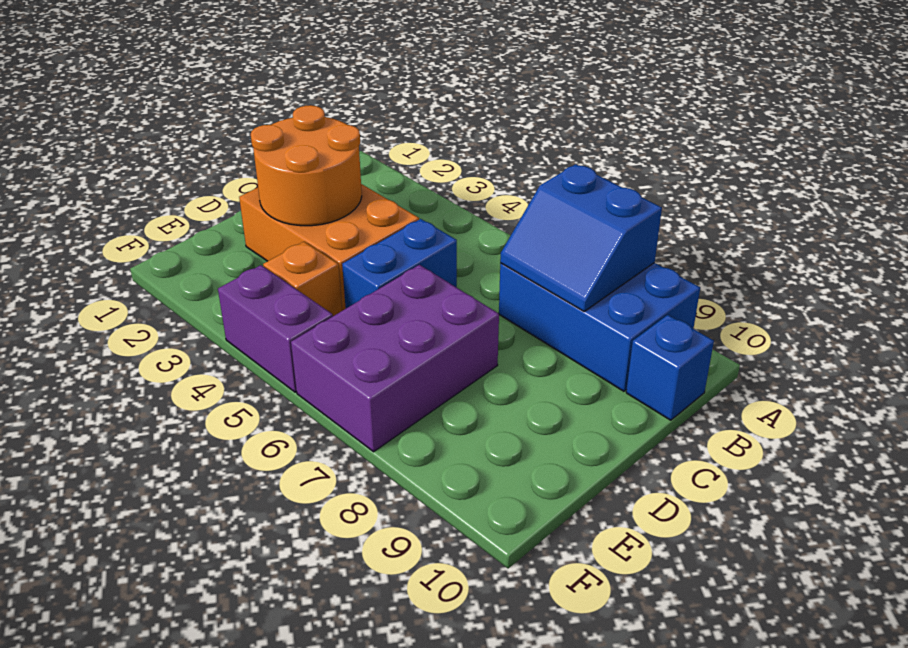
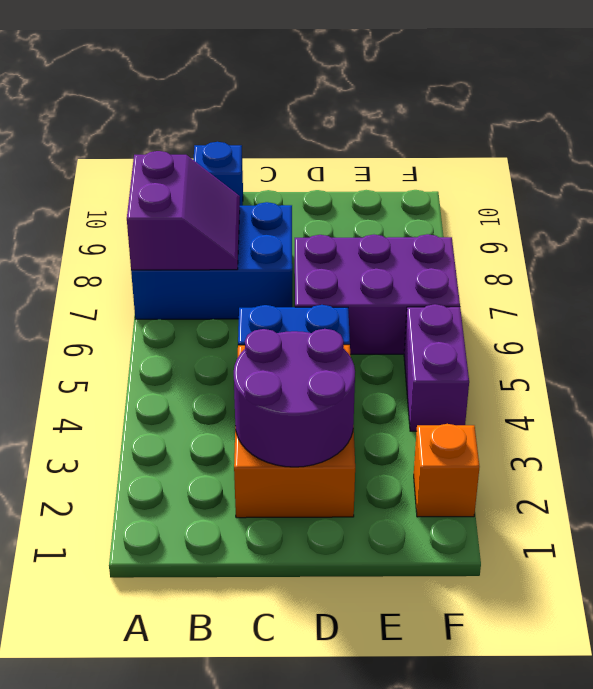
blue brick A7:B9 level 1 -> blue brick A7:C8 level 1
blue slope A7:B8 level 2 top A -> purple slope A7:B8 level 2 top A
orange round brick C2:D3 level 2 -> purple round brick C2:D3 level 2
orange brick E4 level 1 -> orange brick F2 level 1

